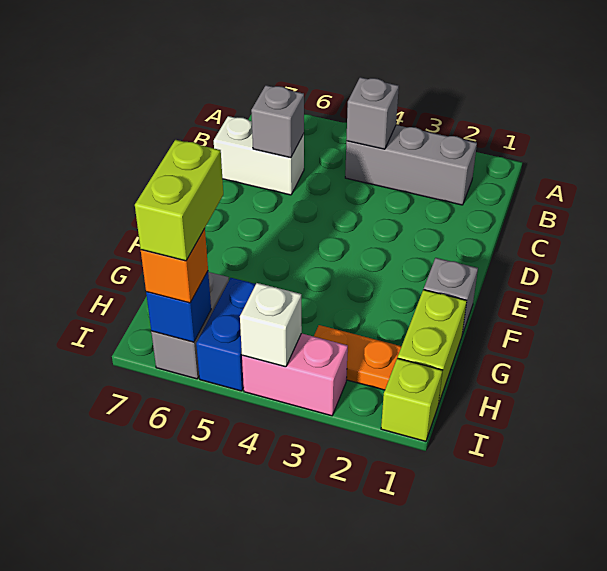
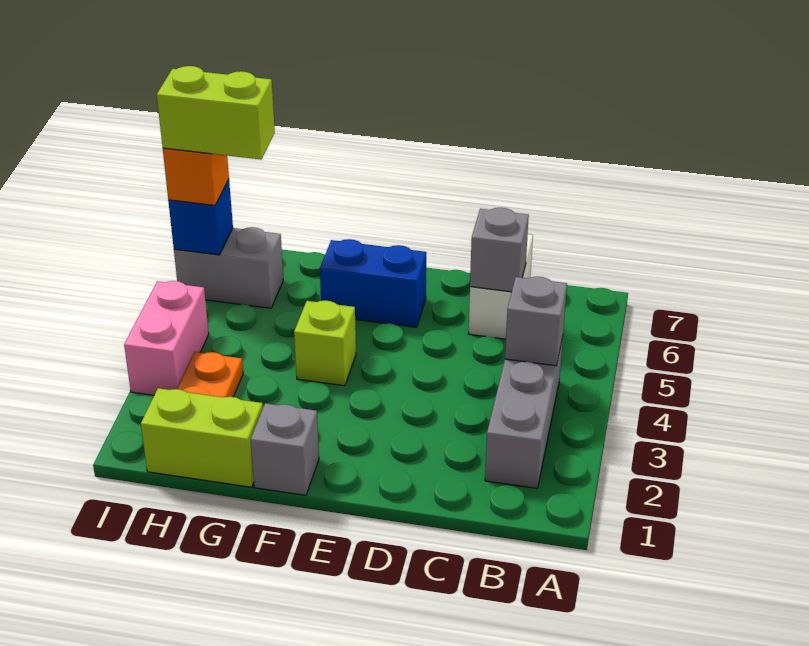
blue brick H5:I5 level 1 -> blue brick E6:F6 level 1
lime brick I1 level 1 -> lime brick F4 level 1
white brick I4 level 2 -> none

